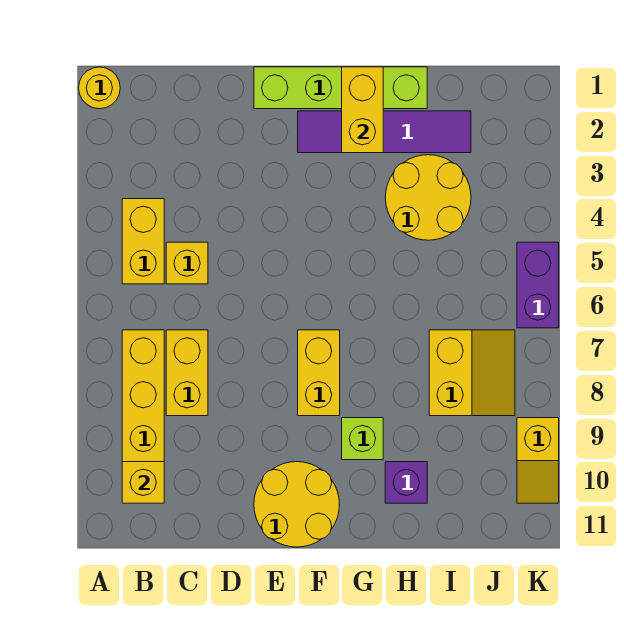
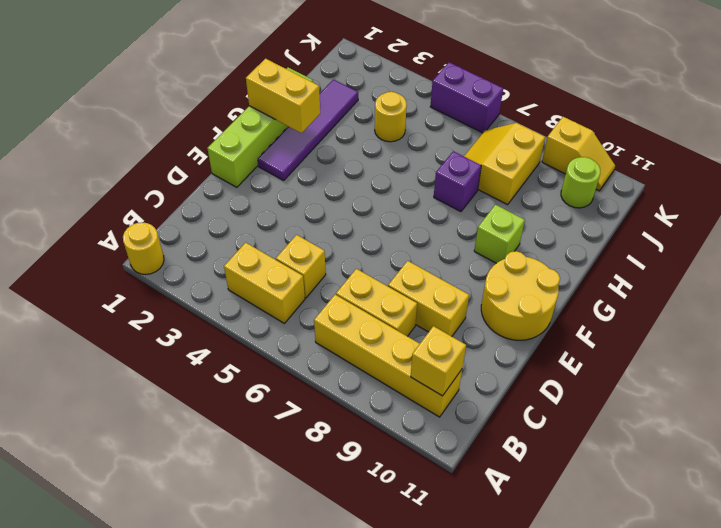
yellow brick F7:F8 level 1 -> yellow brick D8:D9 level 1
yellow round brick H3:I4 level 1 -> yellow round brick I4 level 1
purple brick H10 level 1 -> purple brick H7 level 1
yellow slope I7:J8 level 1 top I -> yellow slope I7:J8 level 1 top 8
none -> lime round brick J10 level 1

